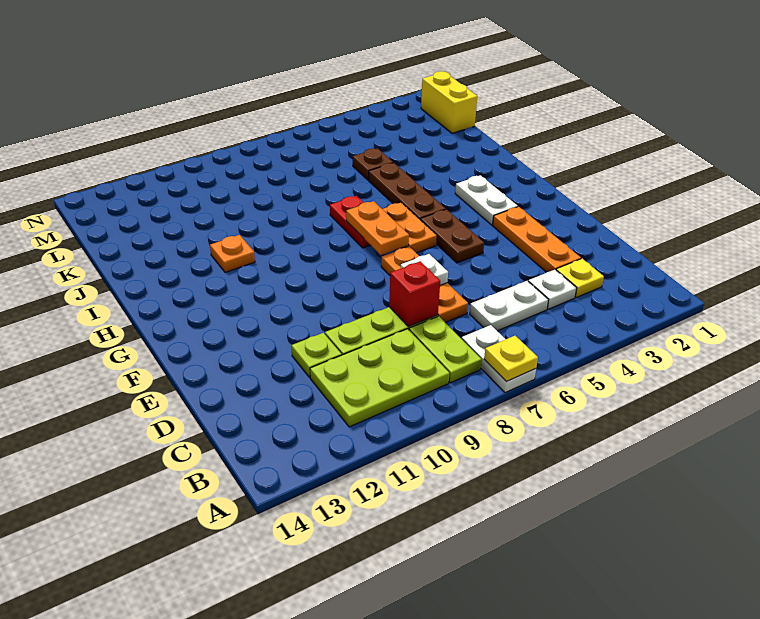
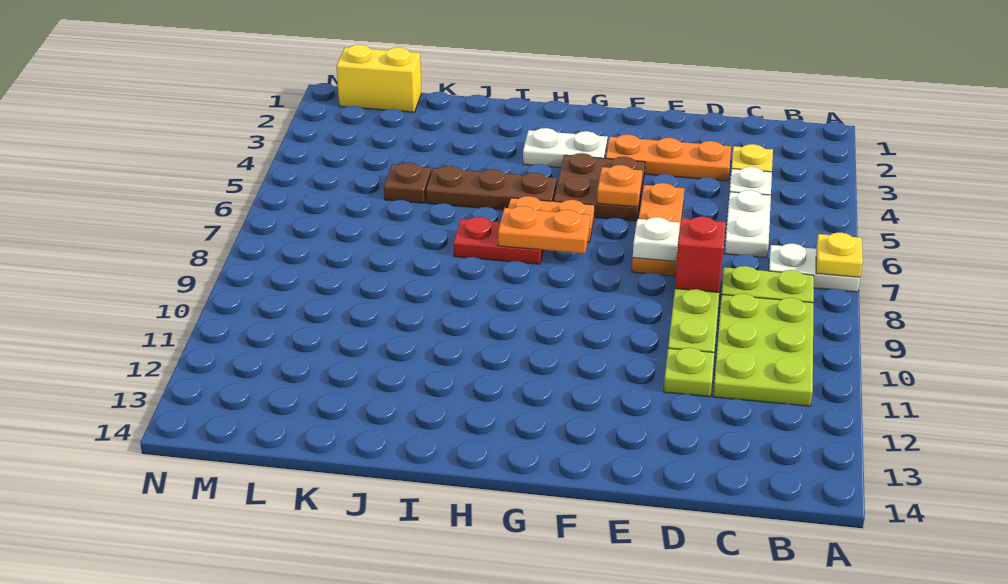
orange plate D7:F7 level 1 -> orange plate E5:E7 level 1
brown plate F5:G5 level 1 -> brown plate F4:G5 level 1
orange plate I11 level 1 -> orange plate F5 level 2

